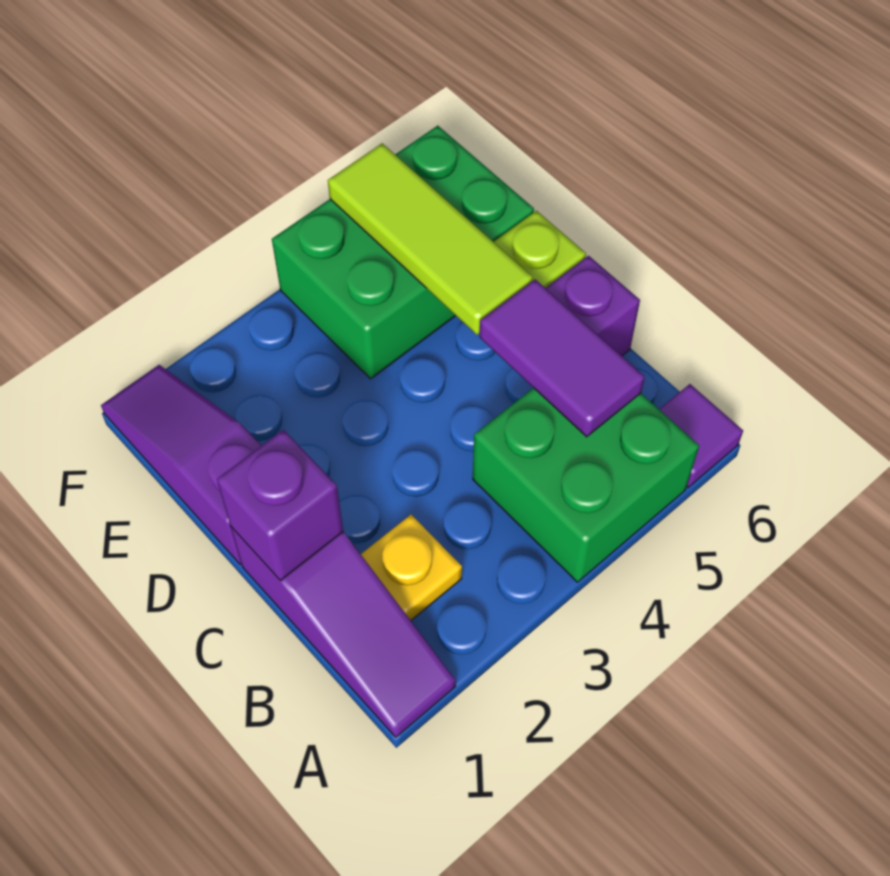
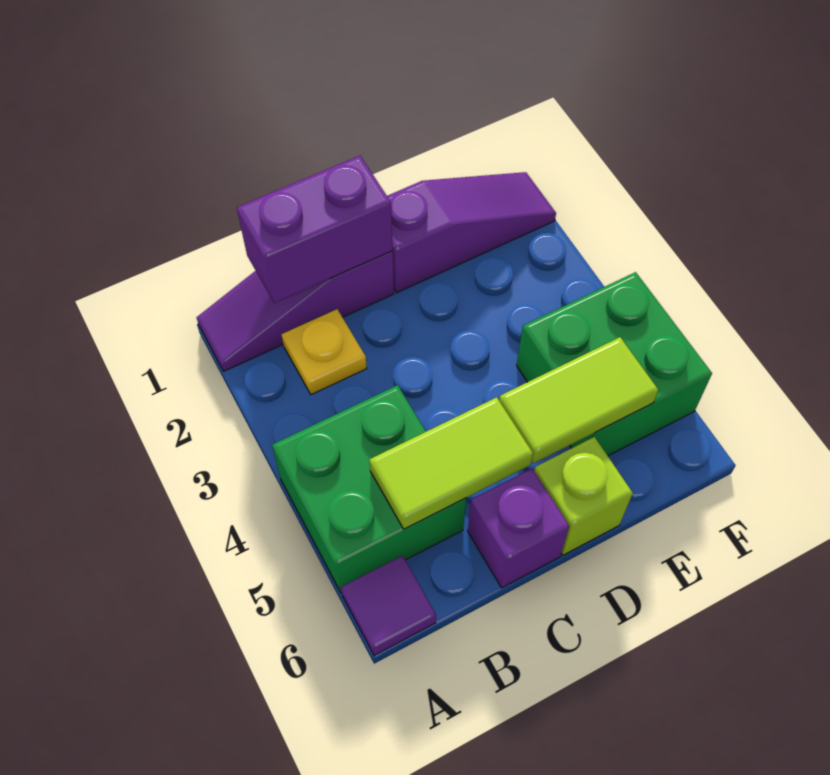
purple tile B5:C5 level 2 -> lime tile B5:C5 level 2
purple brick C1 level 2 -> purple brick B1:C1 level 2
lime tile D5:F5 level 2 -> lime tile D5:E5 level 2
green brick E4:F6 level 1 -> green brick E4:F5 level 1

